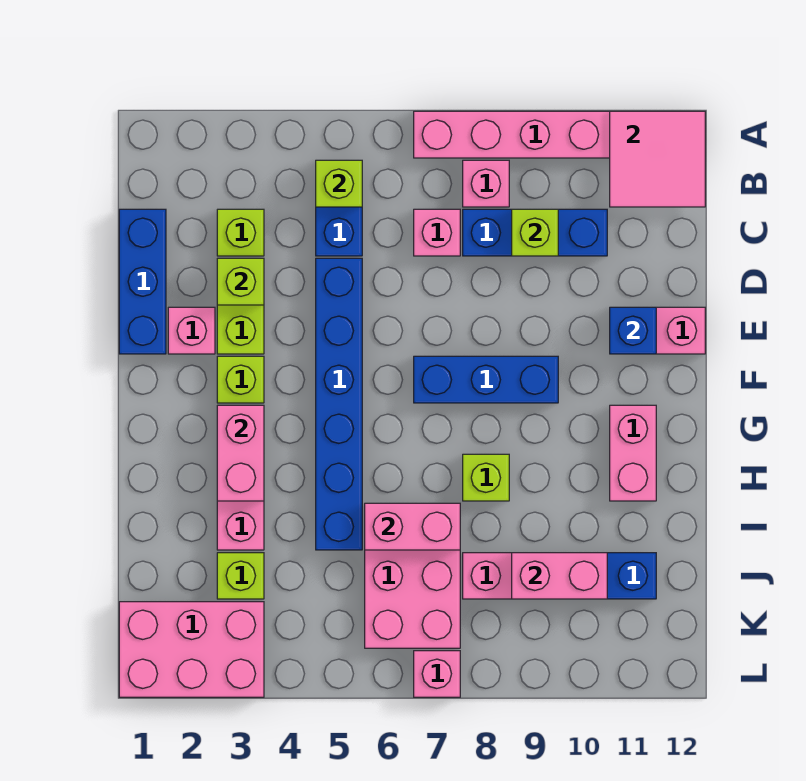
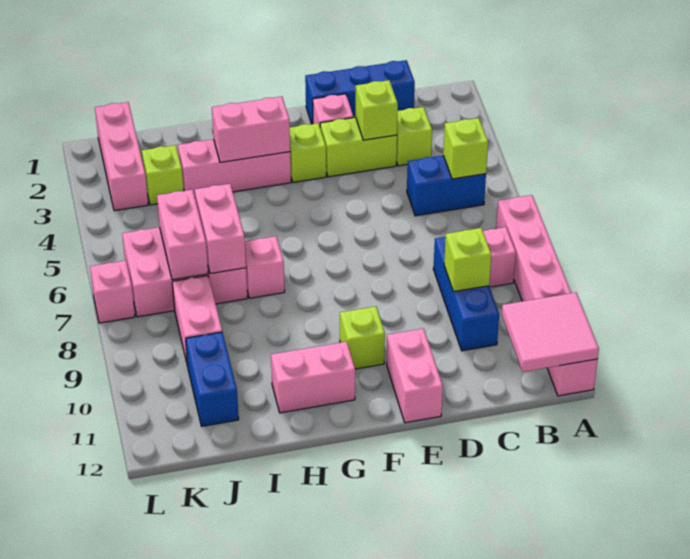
pink brick C7 level 1 -> pink brick H7 level 1
blue brick D5:I5 level 1 -> none
blue brick E11 level 2 -> none
blue brick F7:F9 level 1 -> none
lime brick H8 level 1 -> lime brick F10 level 1
pink brick J9:J10 level 2 -> pink brick J6:J7 level 2
pink brick K1:L3 level 1 -> pink brick K1:K3 level 1

